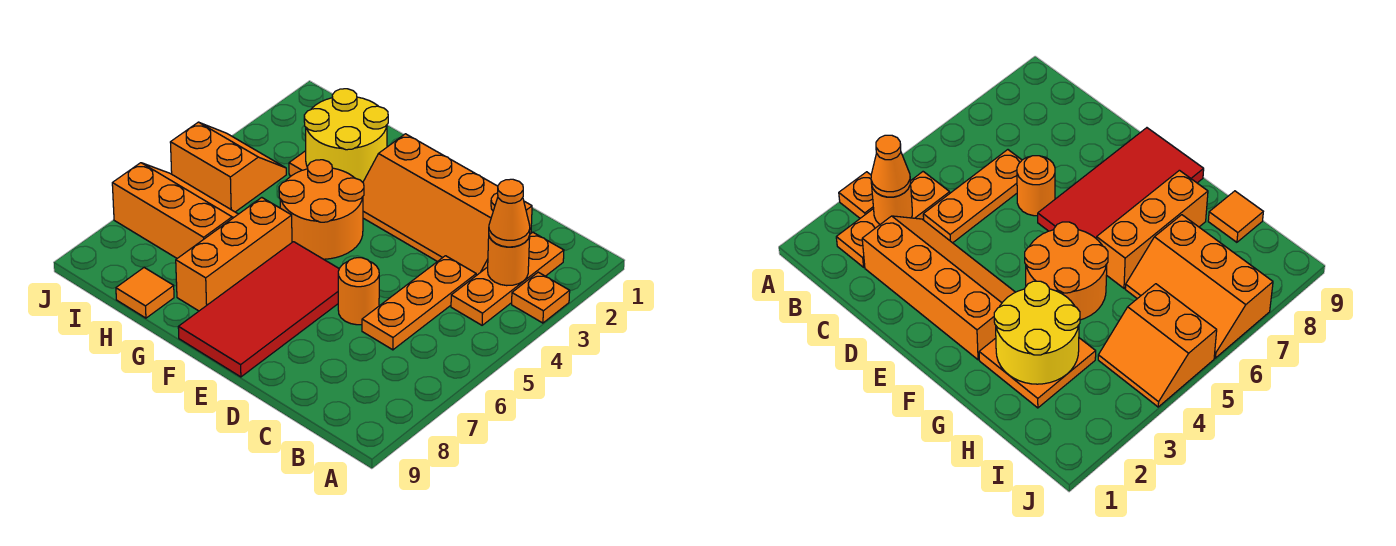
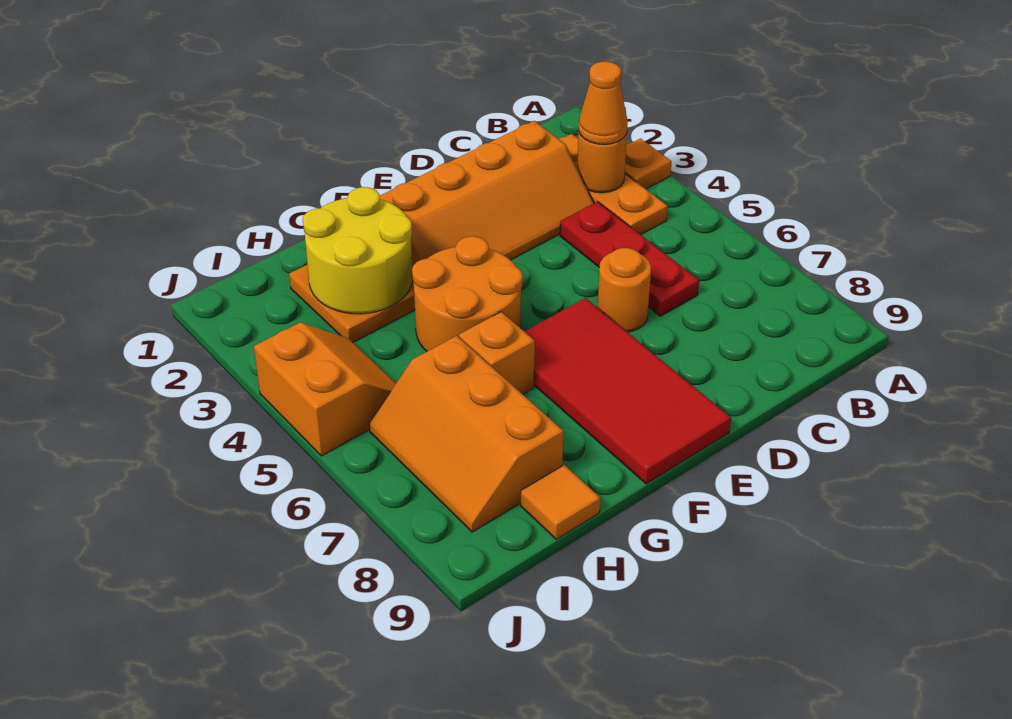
orange plate C4:C6 level 1 -> red plate C4:C6 level 1
orange brick G6:G8 level 1 -> orange brick G6 level 1
orange slope H6:J7 level 1 top 7 -> orange slope H6:I8 level 1 top H
orange slope I4:J5 level 1 top 5 -> orange slope I4:J5 level 1 top J

